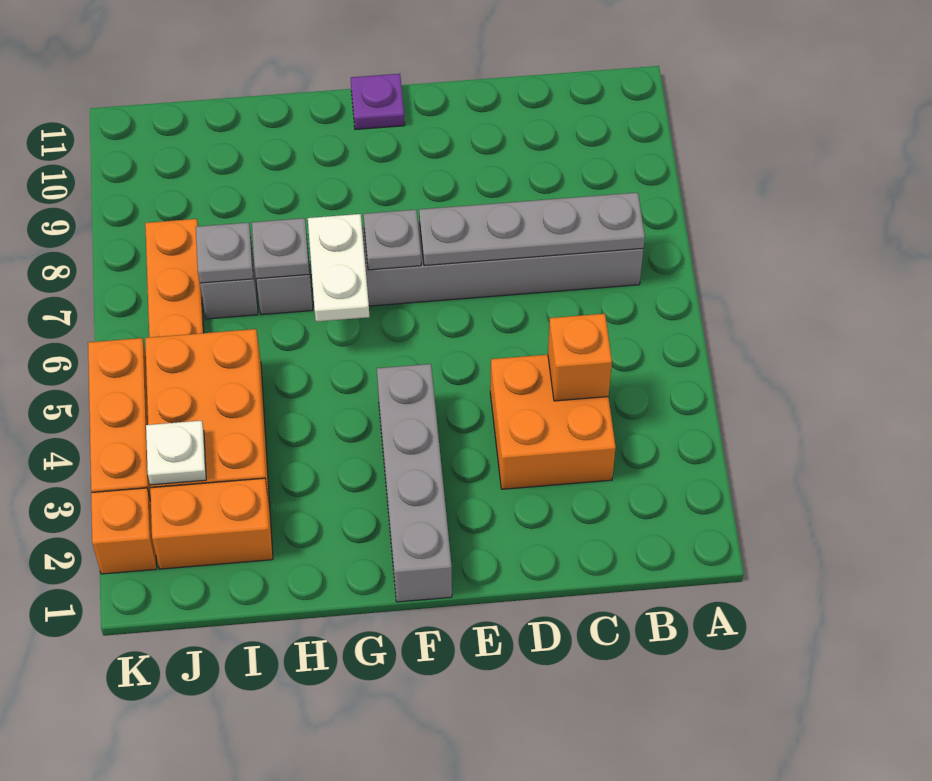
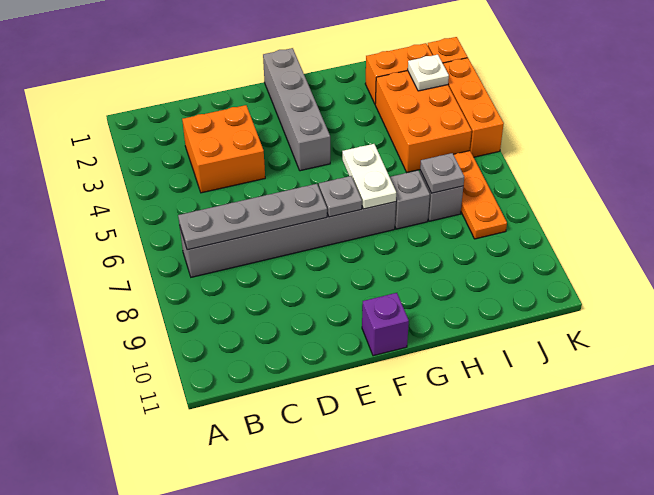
orange brick C4 level 2 -> none
purple plate F11 level 1 -> purple brick F11 level 1
grey plate H7 level 2 -> none

